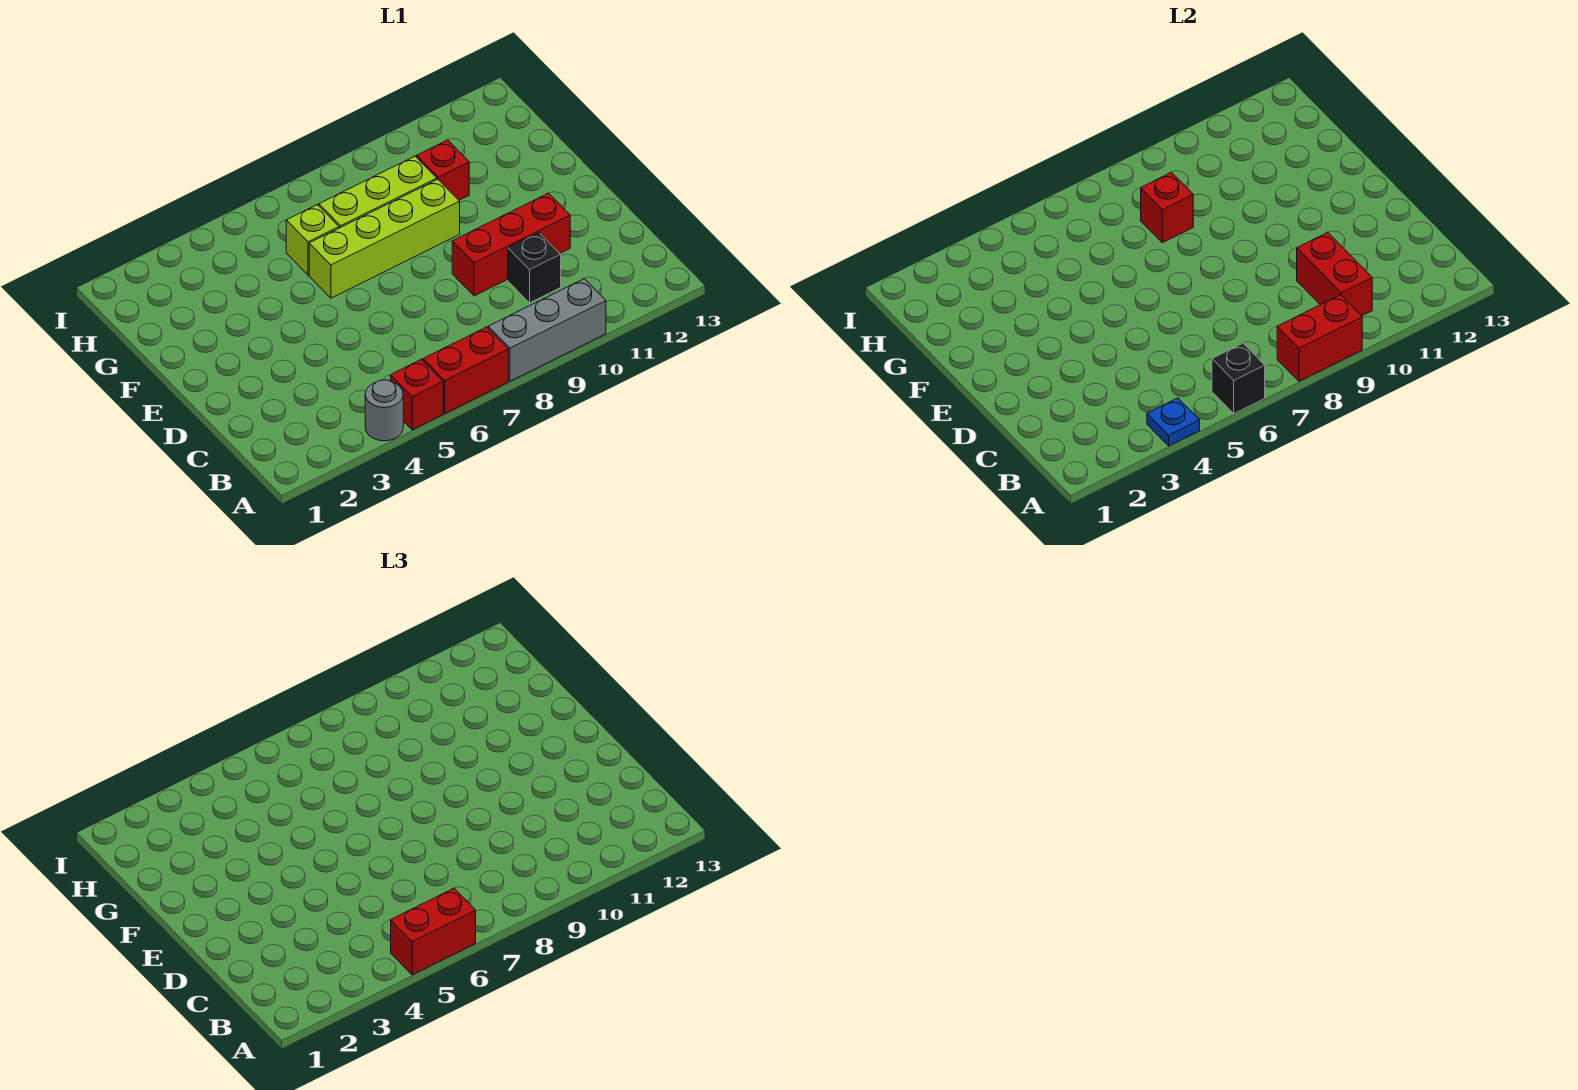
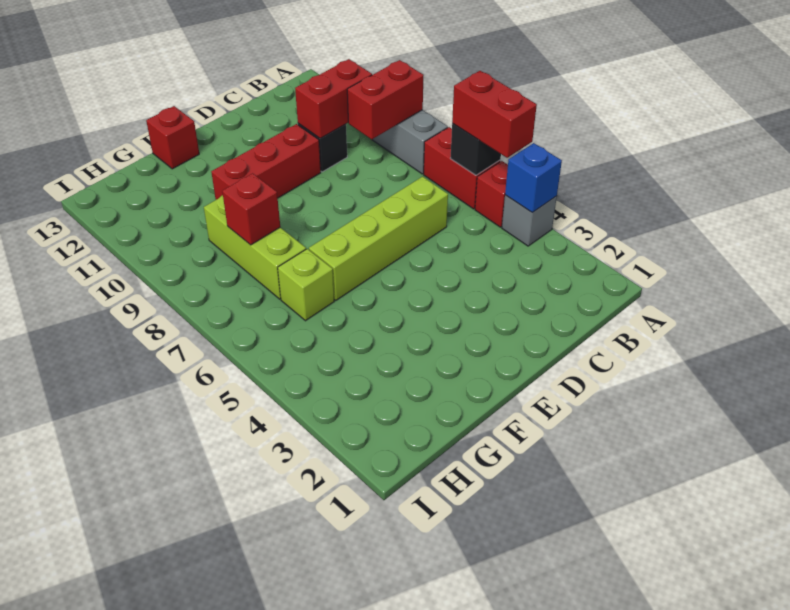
grey round brick A4 level 1 -> grey brick A4 level 1
blue plate A4 level 2 -> blue brick A4 level 2
red brick A8:A9 level 2 -> red brick A9:B9 level 2
red brick D9:D11 level 1 -> red brick D10:F10 level 1
lime brick F6:F9 level 1 -> lime brick C6:F6 level 1
red brick G10 level 1 -> red brick F13 level 1

